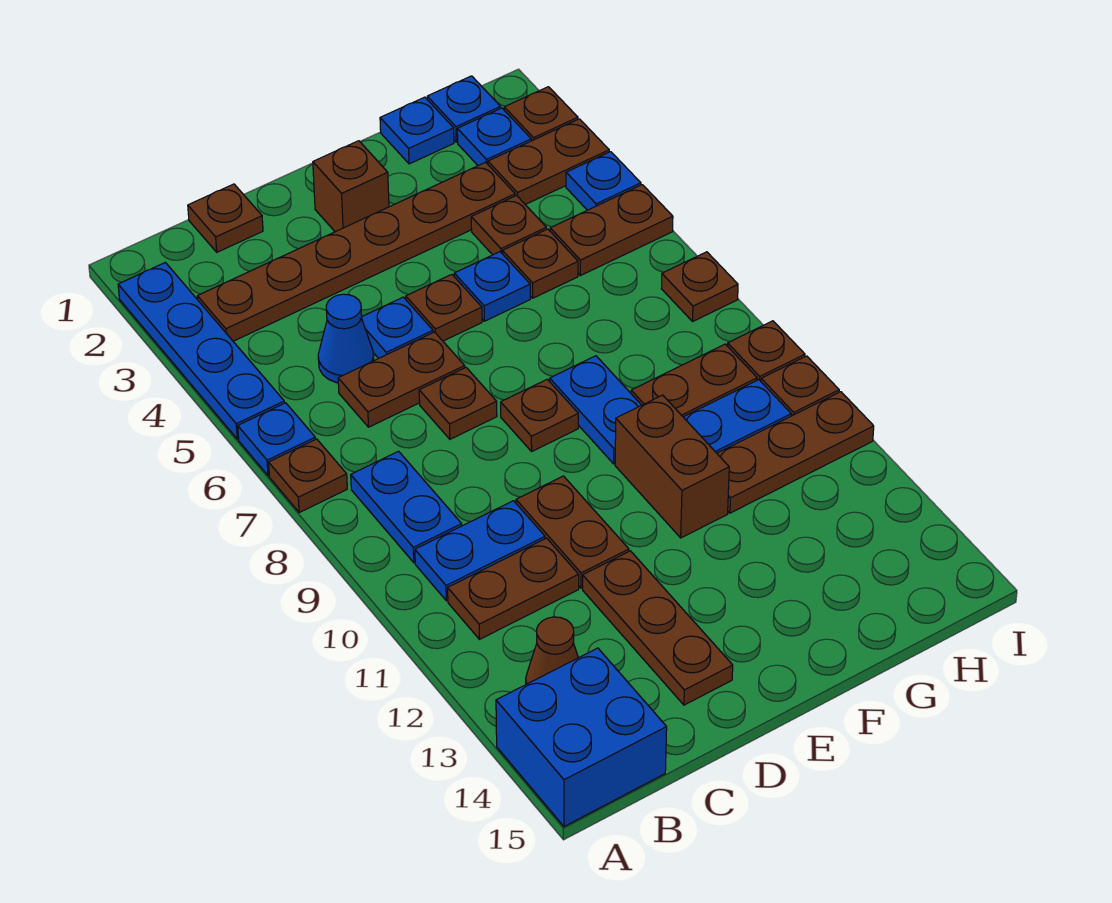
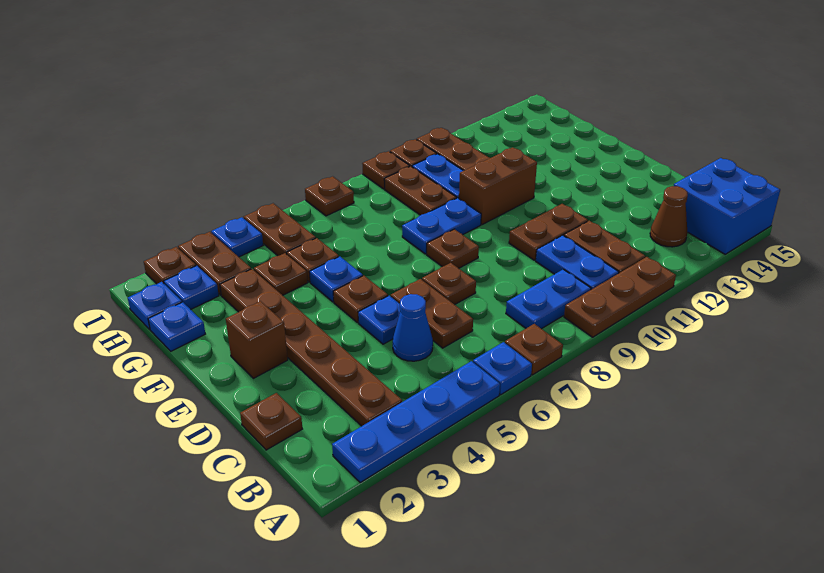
brown plate D12:D14 level 1 -> brown plate A9:A11 level 1

